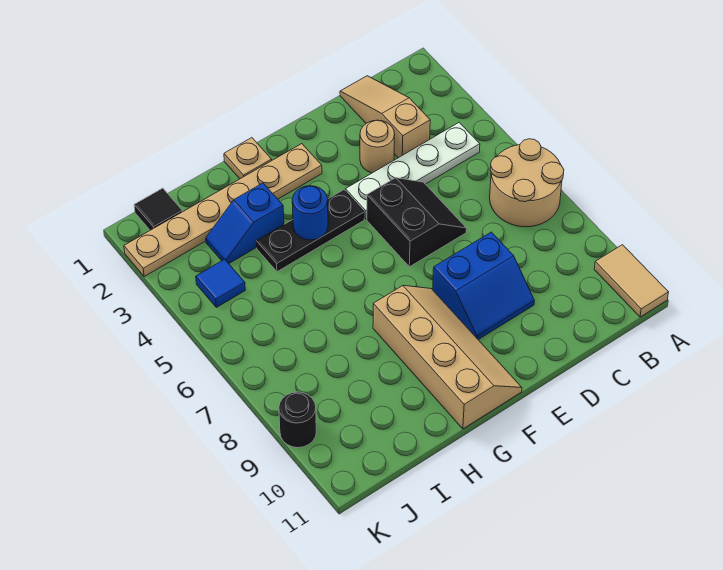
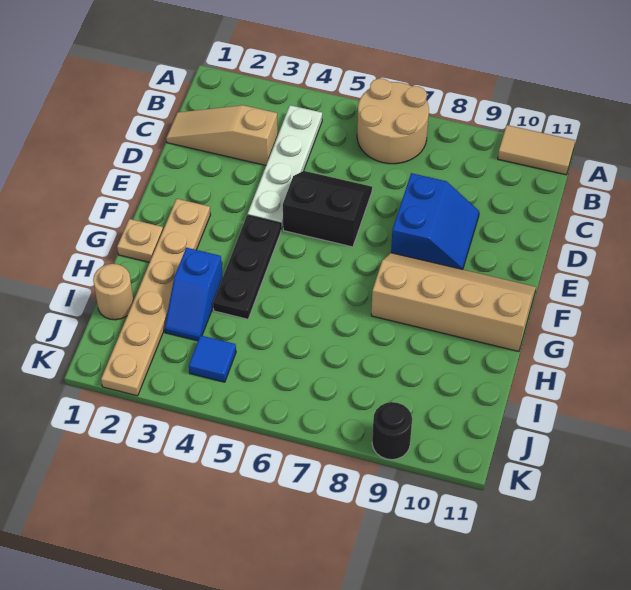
tan round brick D3 level 1 -> tan round brick I1 level 1
blue round brick G4 level 2 -> none
black tile J1 level 1 -> none

